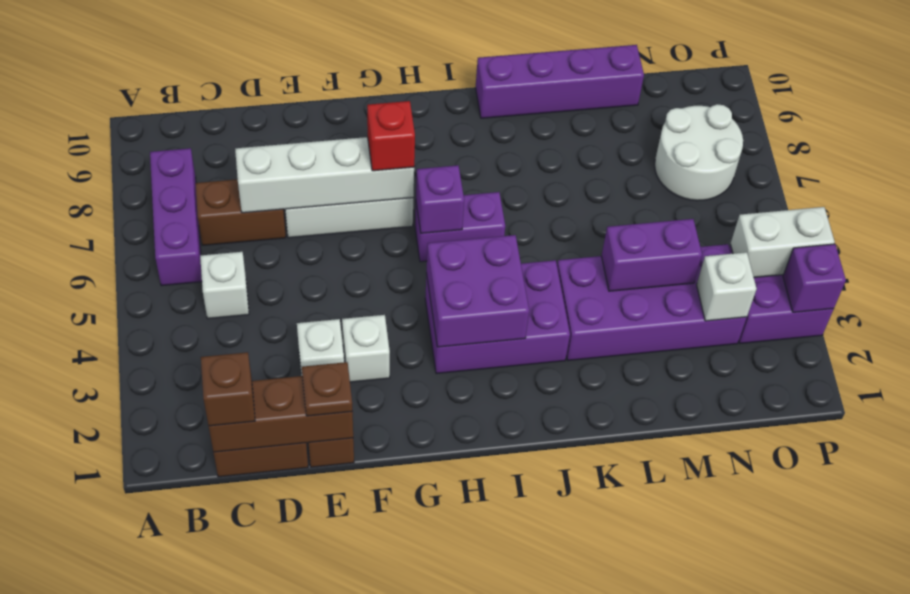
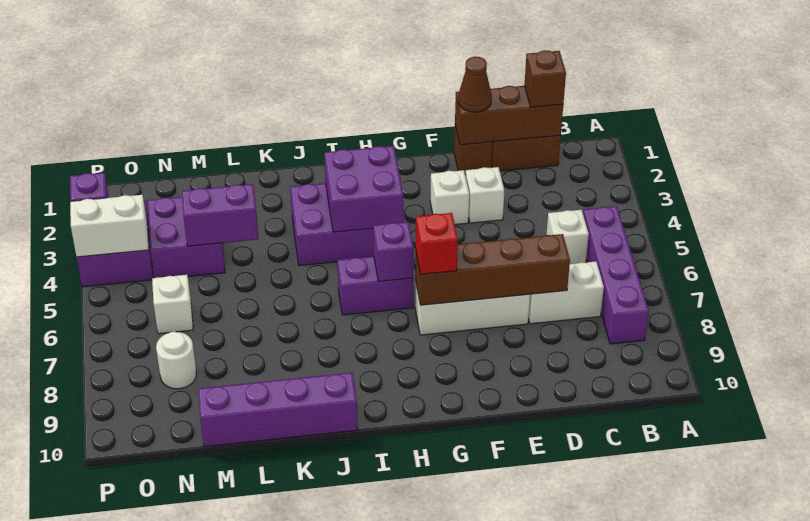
purple brick B6:B8 level 1 -> purple brick B5:B8 level 1
brown brick C7:D7 level 1 -> white brick C7:D7 level 1
white brick D7:G7 level 2 -> brown brick D7:G7 level 2
brown plate E1 level 3 -> brown cone E1 level 3
purple brick K3:N4 level 1 -> purple brick M3:N4 level 1
white brick N3 level 2 -> white brick N6 level 1
white round brick N7:O8 level 1 -> white round brick N8 level 1

